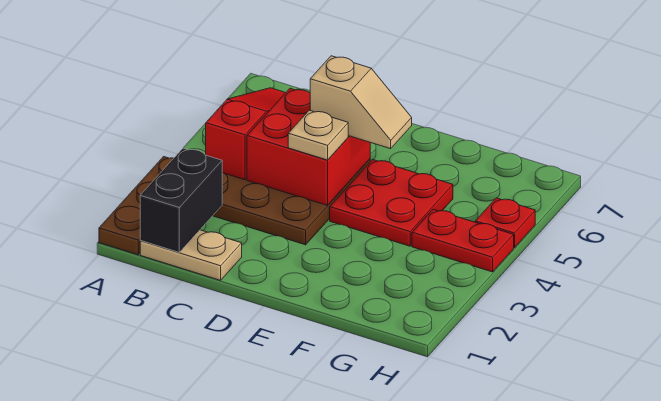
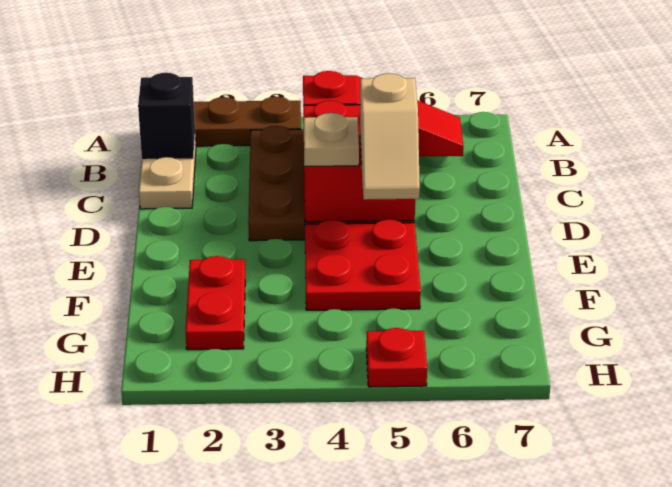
black brick B1:B2 level 2 -> black brick B1 level 2
red plate G4:H4 level 1 -> red plate F2:G2 level 1

